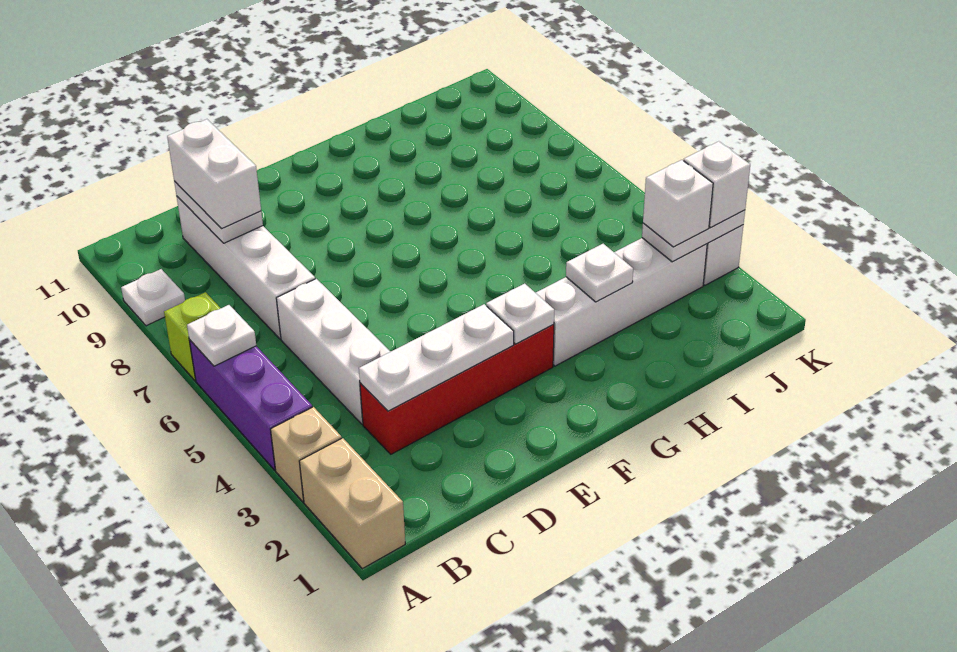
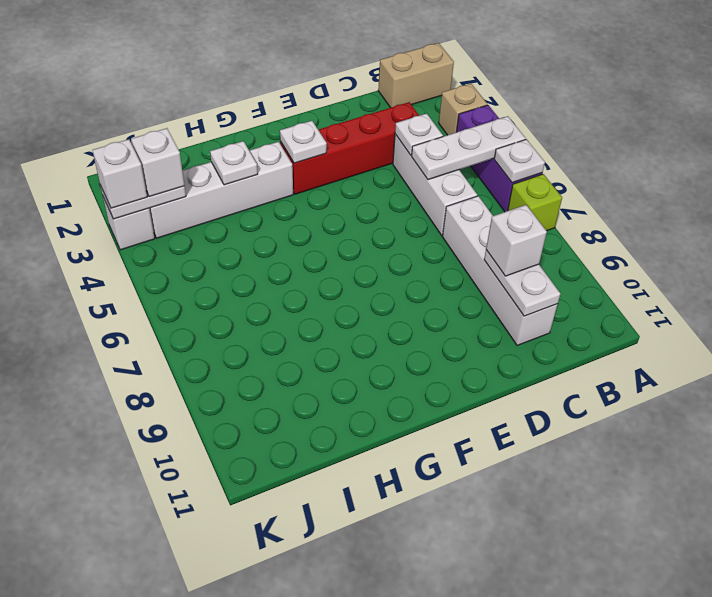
tan brick A1:A2 level 1 -> tan brick A1:B1 level 1
white plate A9 level 1 -> white plate C4 level 2
white plate C3:E3 level 2 -> white plate A5:C5 level 2
white brick C9:C10 level 3 -> white brick C9 level 3

